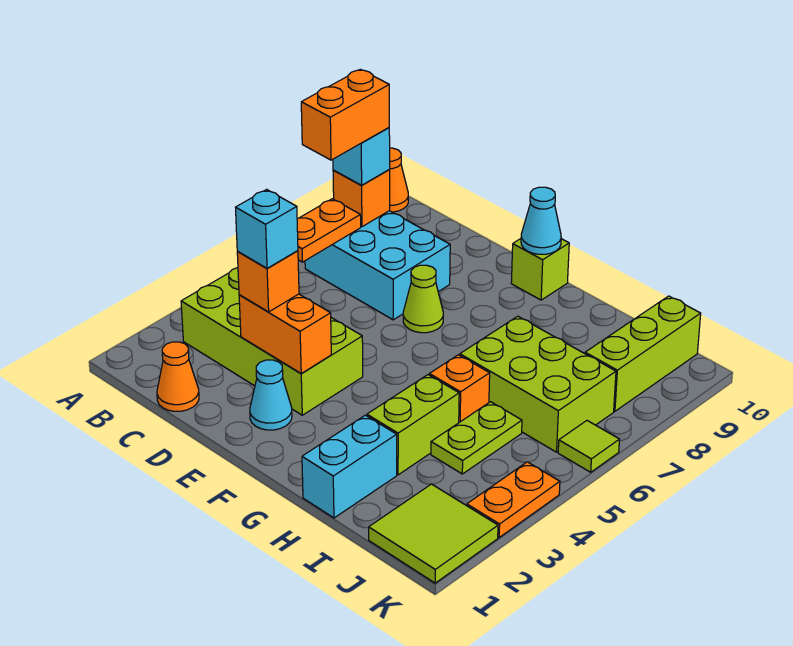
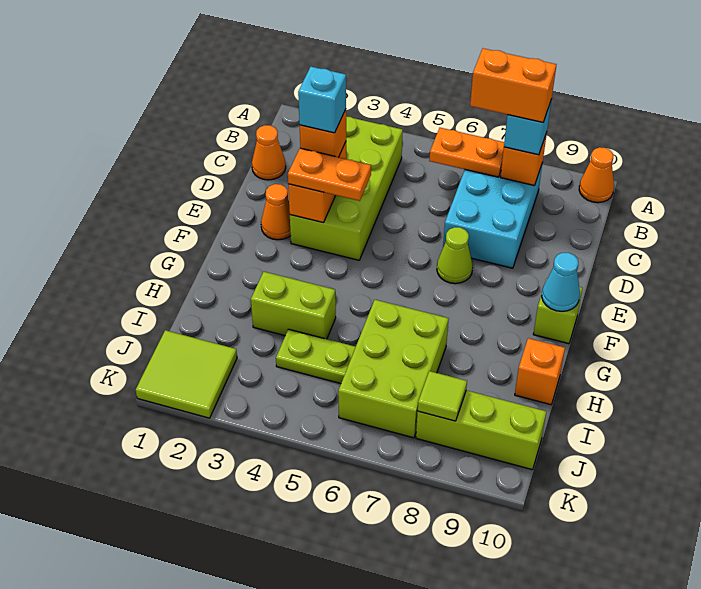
cyan cone E2 level 1 -> orange cone E2 level 1
cyan brick H1:H2 level 1 -> none
orange brick H5 level 1 -> orange brick H10 level 1
orange plate K3:K4 level 1 -> orange plate E3:E4 level 3
lime tile K6 level 1 -> lime tile J8 level 2

